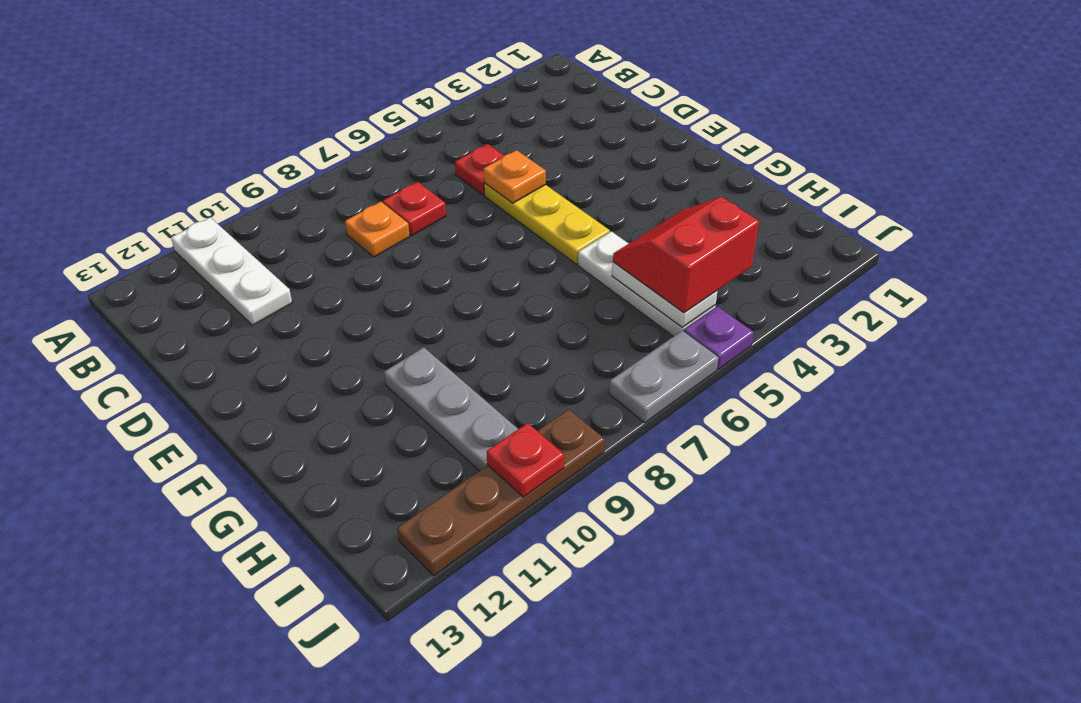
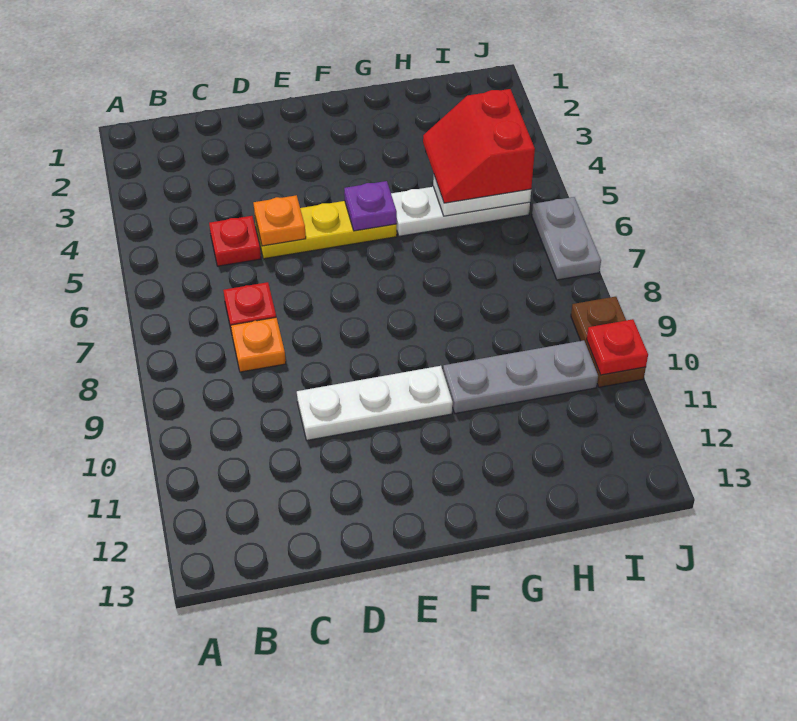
white plate A11:C11 level 1 -> white plate D10:F10 level 1
purple plate J5 level 1 -> purple plate F5 level 2
brown plate J9:J12 level 1 -> brown plate J9:J10 level 1

